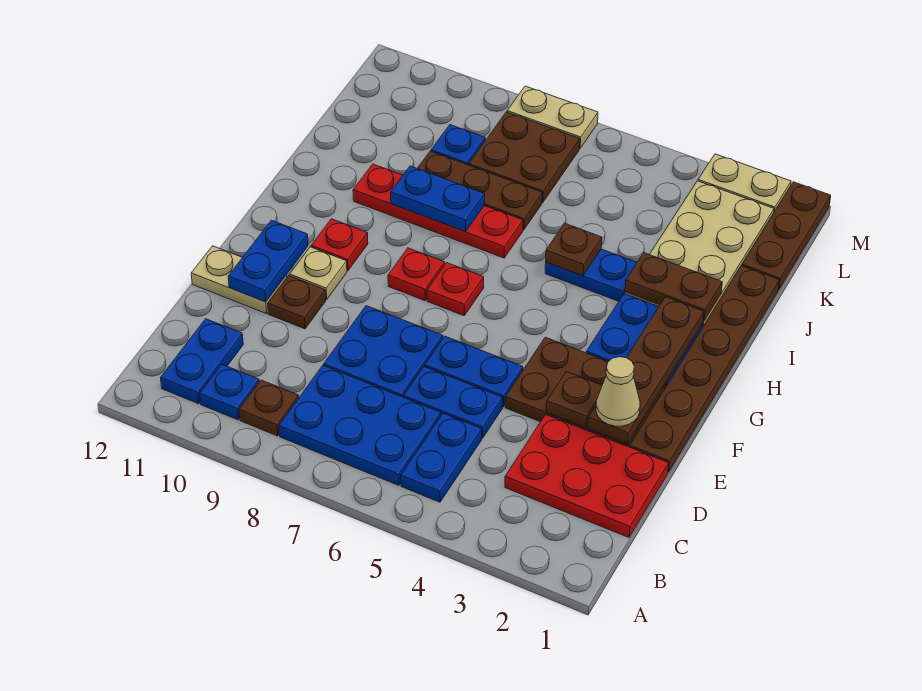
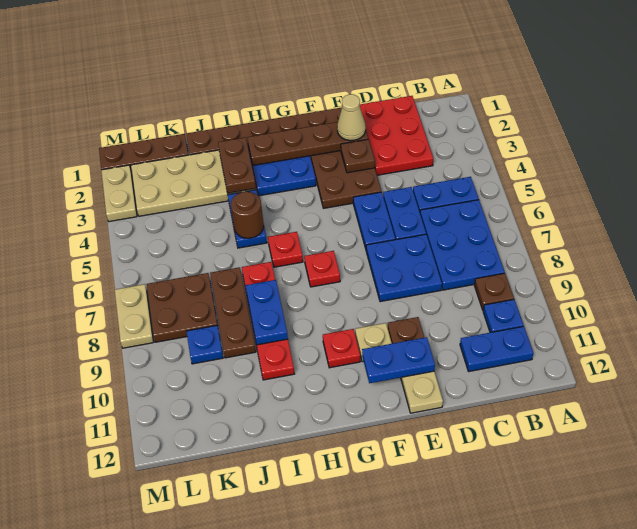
red plate G8 level 1 -> red plate H6 level 1
brown plate I5 level 2 -> brown round brick I5 level 2

